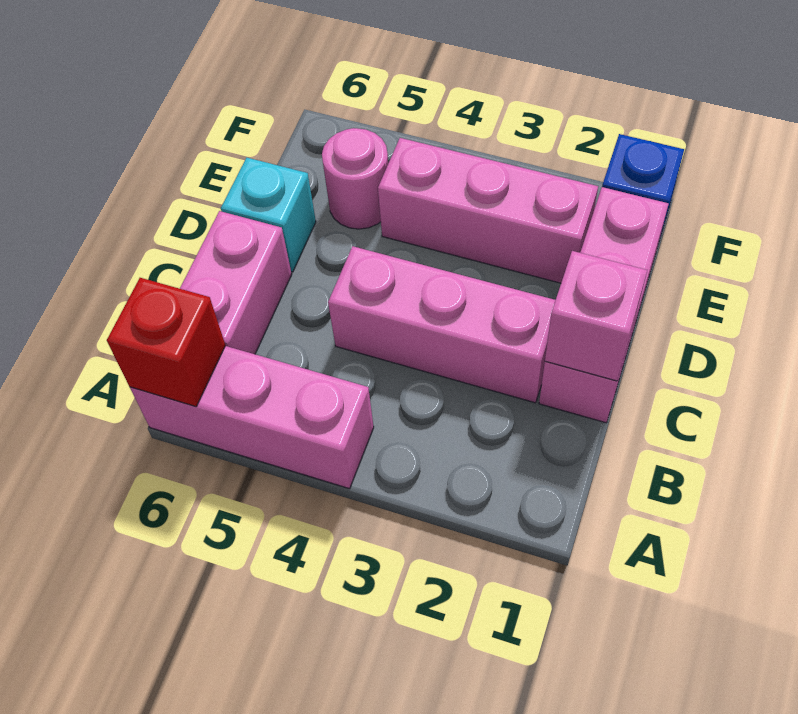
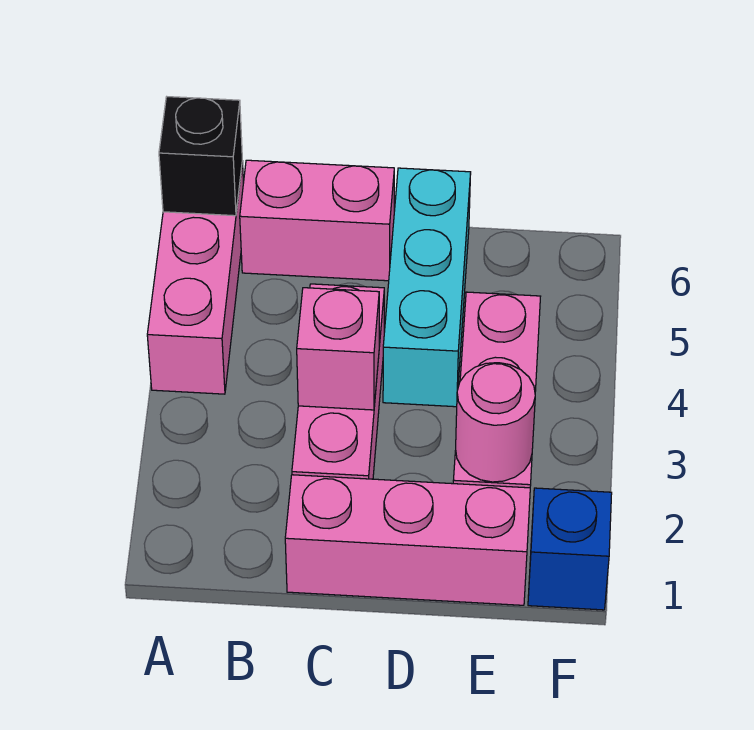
red brick A6 level 2 -> black brick A6 level 2
pink brick C1 level 2 -> pink brick C3 level 2
cyan brick D6 level 1 -> cyan brick D4:D6 level 1
pink round brick E5 level 1 -> pink round brick E2 level 2

